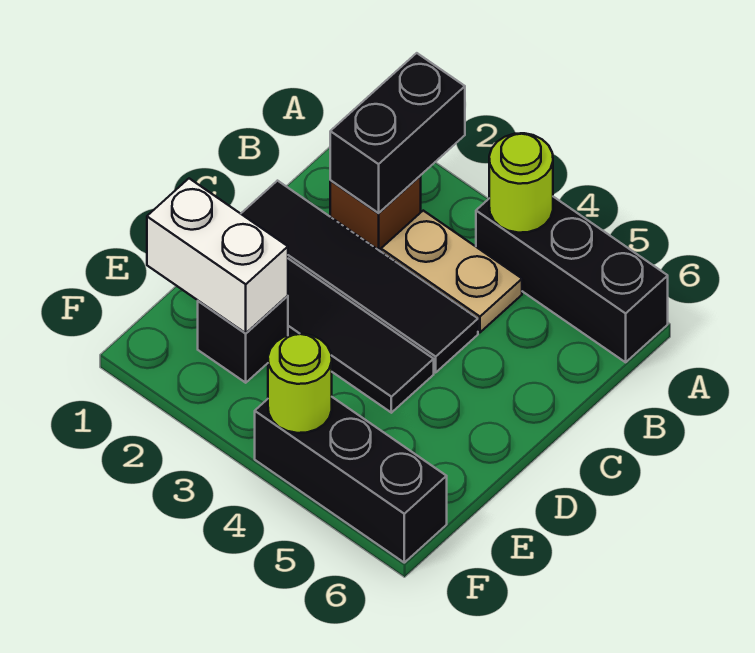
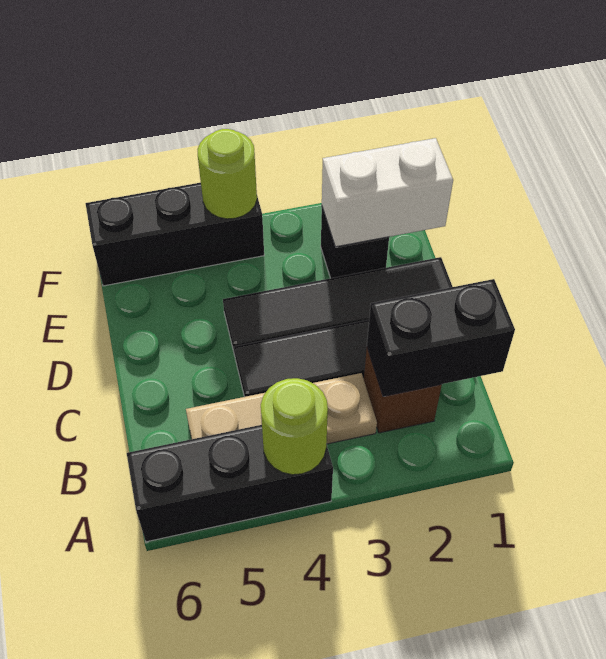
black brick A2:B2 level 2 -> black brick B1:B2 level 2
tan plate B3:B4 level 1 -> tan plate B3:B5 level 1

